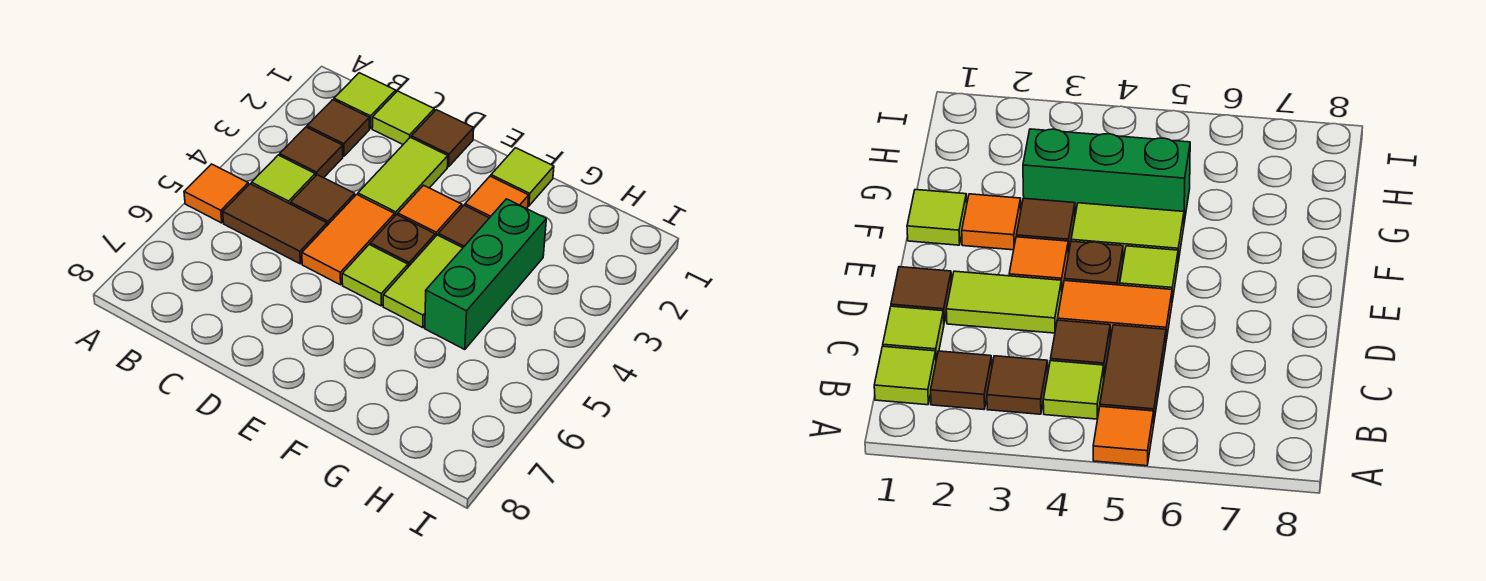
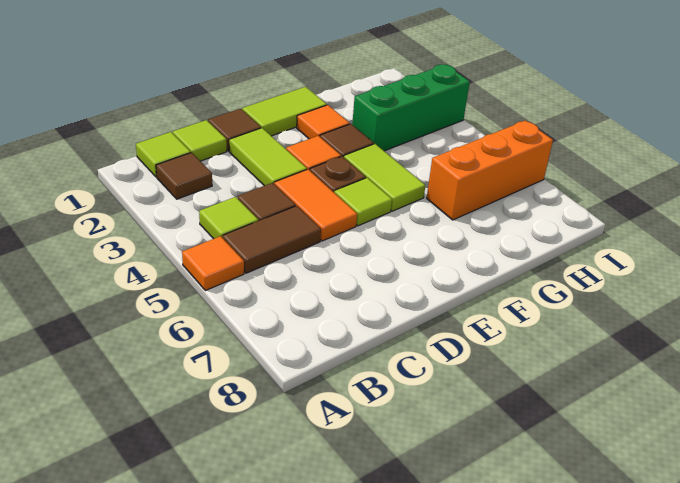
brown tile B3 level 1 -> none
lime tile F1 level 1 -> lime tile E1:F1 level 1
green brick G3:G5 level 1 -> green brick G3:I3 level 1
none -> orange brick G6:I6 level 1

